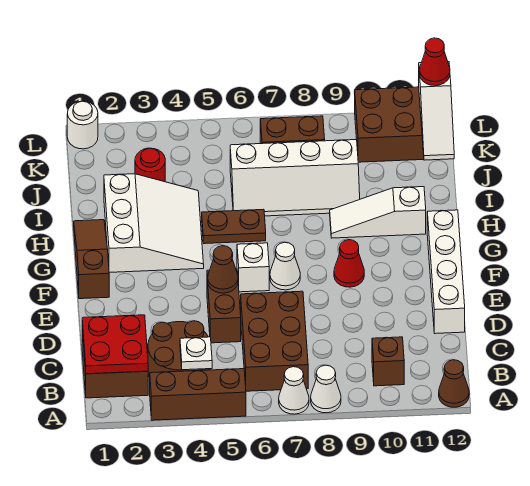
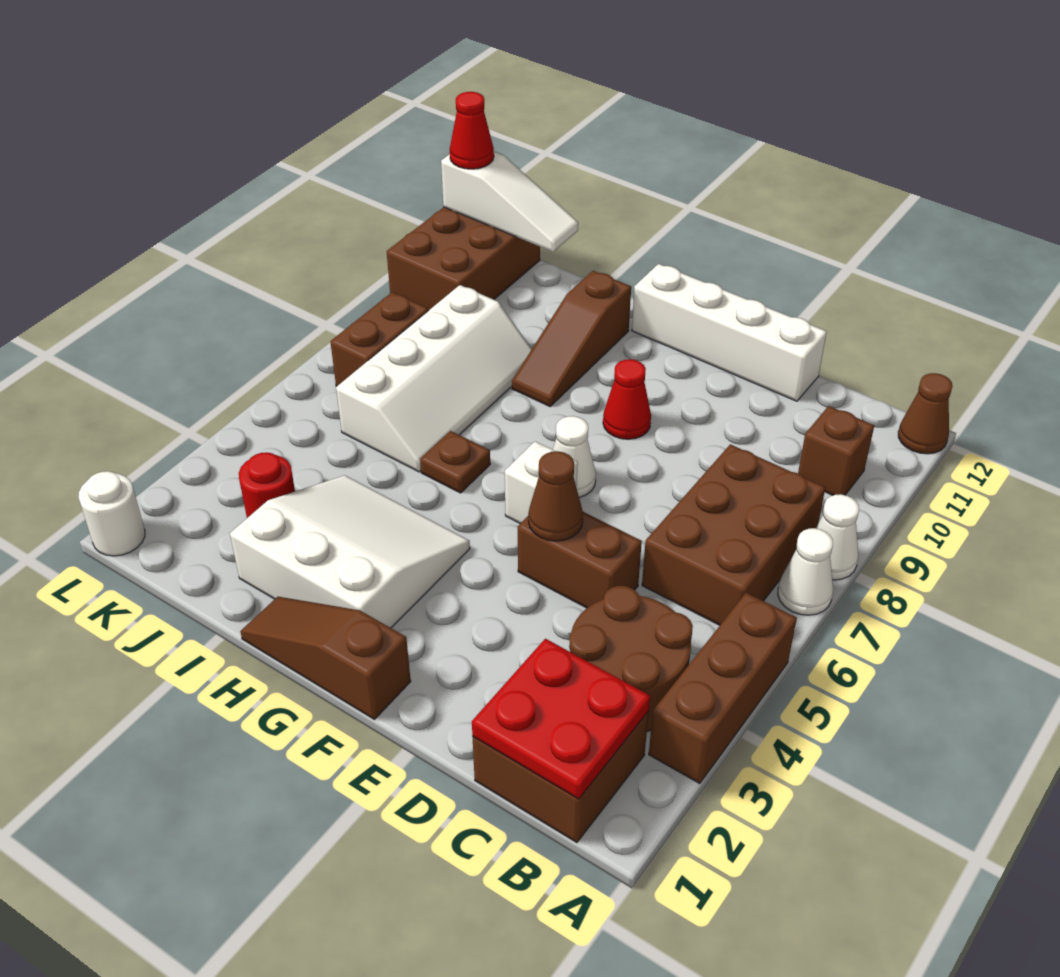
white plate B4 level 2 -> none
brown brick B6:D7 level 1 -> brown brick B6:C8 level 1
brown plate H5:H6 level 1 -> brown plate H6 level 1
white slope H9:H11 level 1 top 11 -> brown slope H9:H11 level 1 top 11

